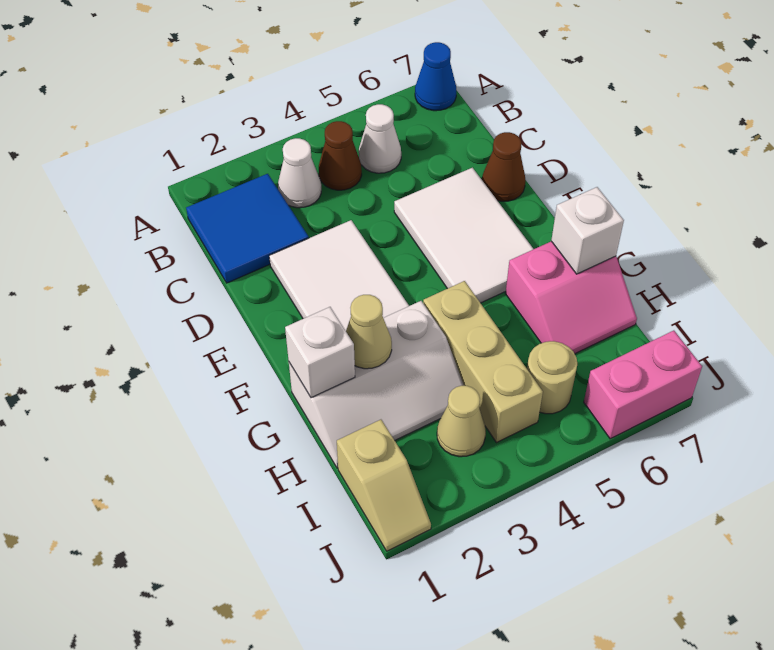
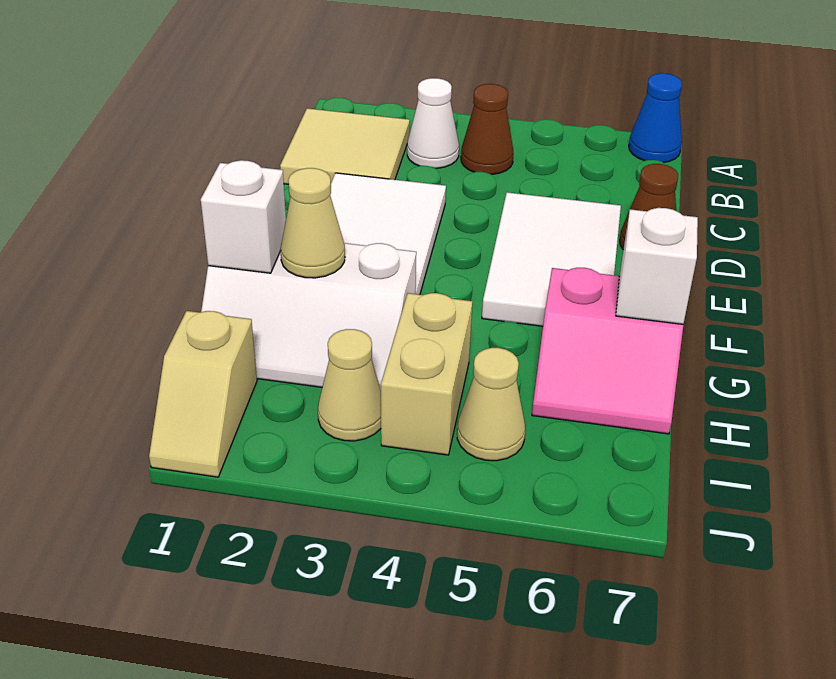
blue tile B1:C2 level 1 -> tan tile B1:C2 level 1
white cone B5 level 1 -> none
tan brick G4:I4 level 1 -> tan brick H4:I4 level 1
tan round brick I5 level 1 -> tan cone I5 level 1
pink brick J6:J7 level 1 -> none

